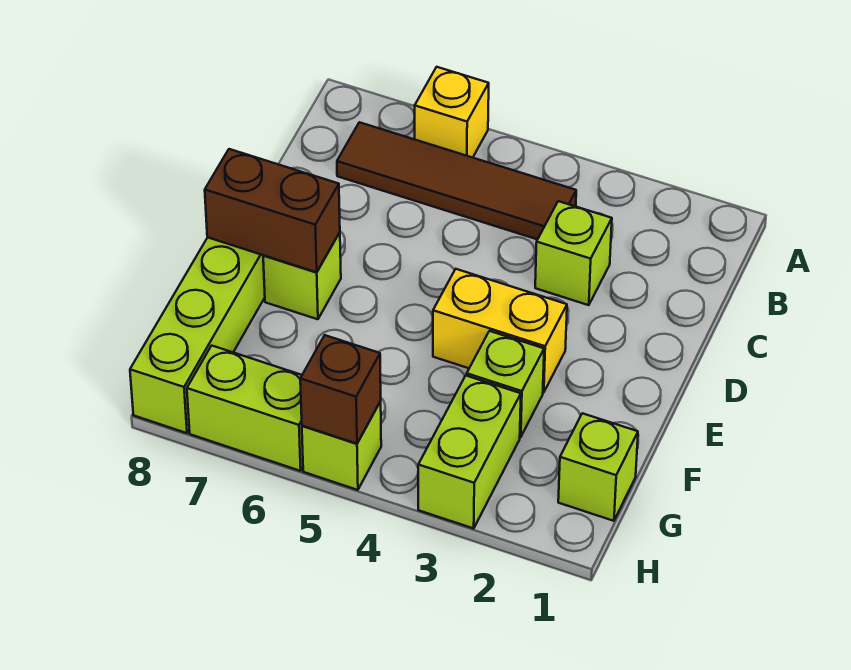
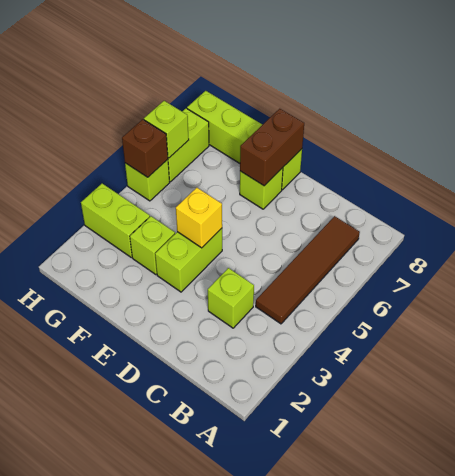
yellow brick A6 level 1 -> yellow brick E4 level 2
yellow brick E3:E4 level 1 -> lime brick E3:E4 level 1
lime brick G1 level 1 -> lime brick H6 level 2

